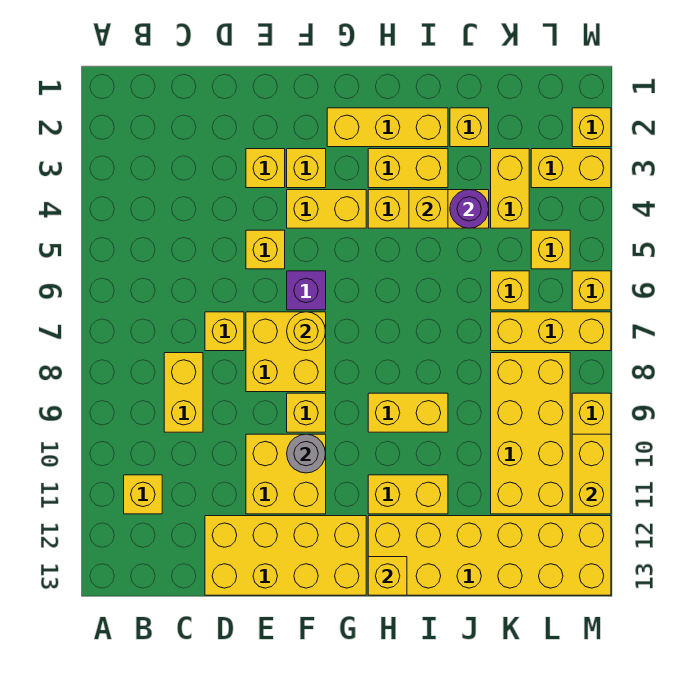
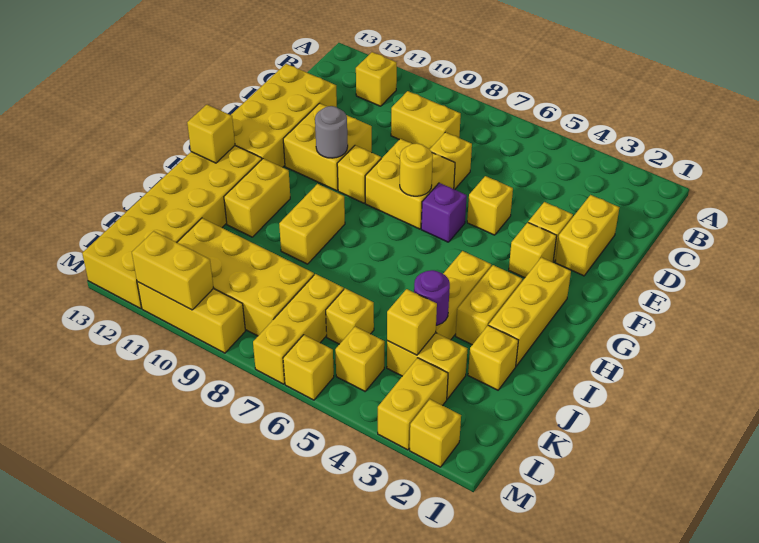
yellow brick F4:G4 level 1 -> yellow brick D2:E2 level 1
yellow brick I4 level 2 -> yellow brick K4 level 2

